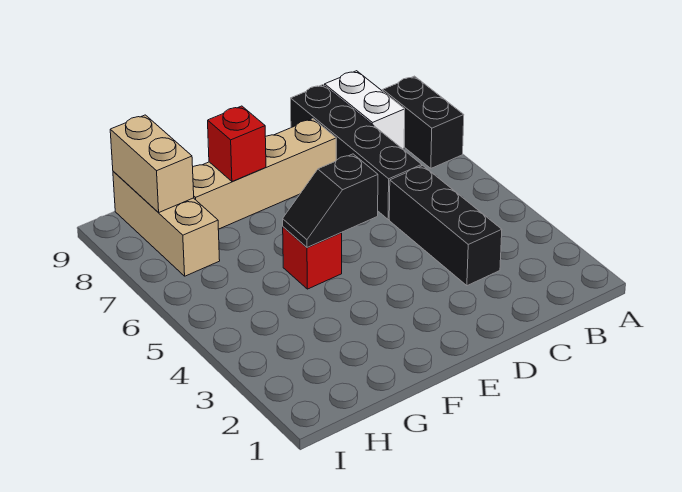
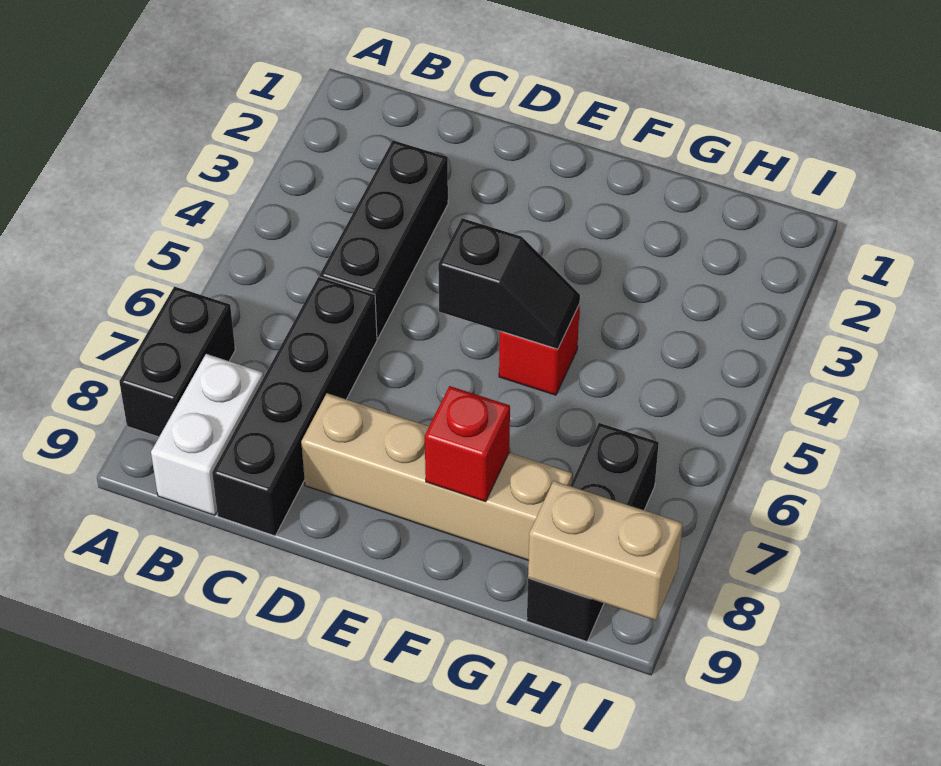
tan brick H7:H9 level 1 -> black brick H7:H9 level 1
tan brick H8:H9 level 2 -> tan brick H9:I9 level 2

